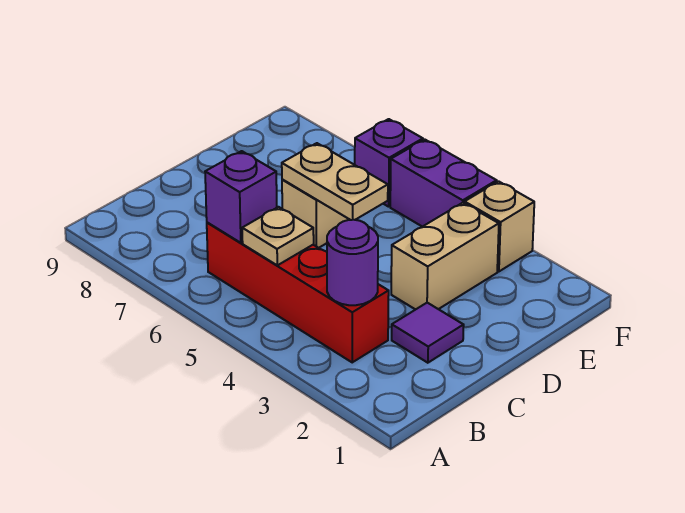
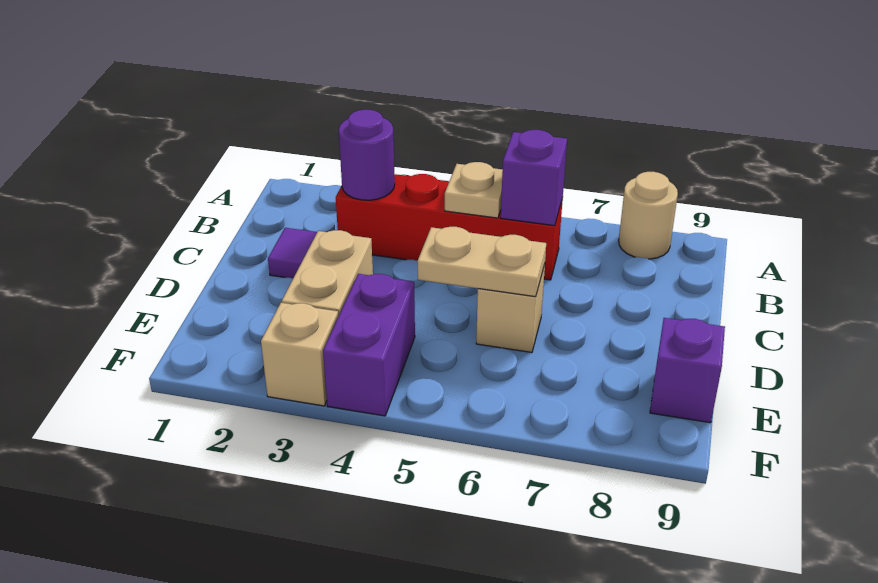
none -> tan round brick A8 level 1
purple brick F4:F5 level 1 -> purple brick E4:F4 level 1
purple brick F6 level 1 -> purple brick E9 level 1

